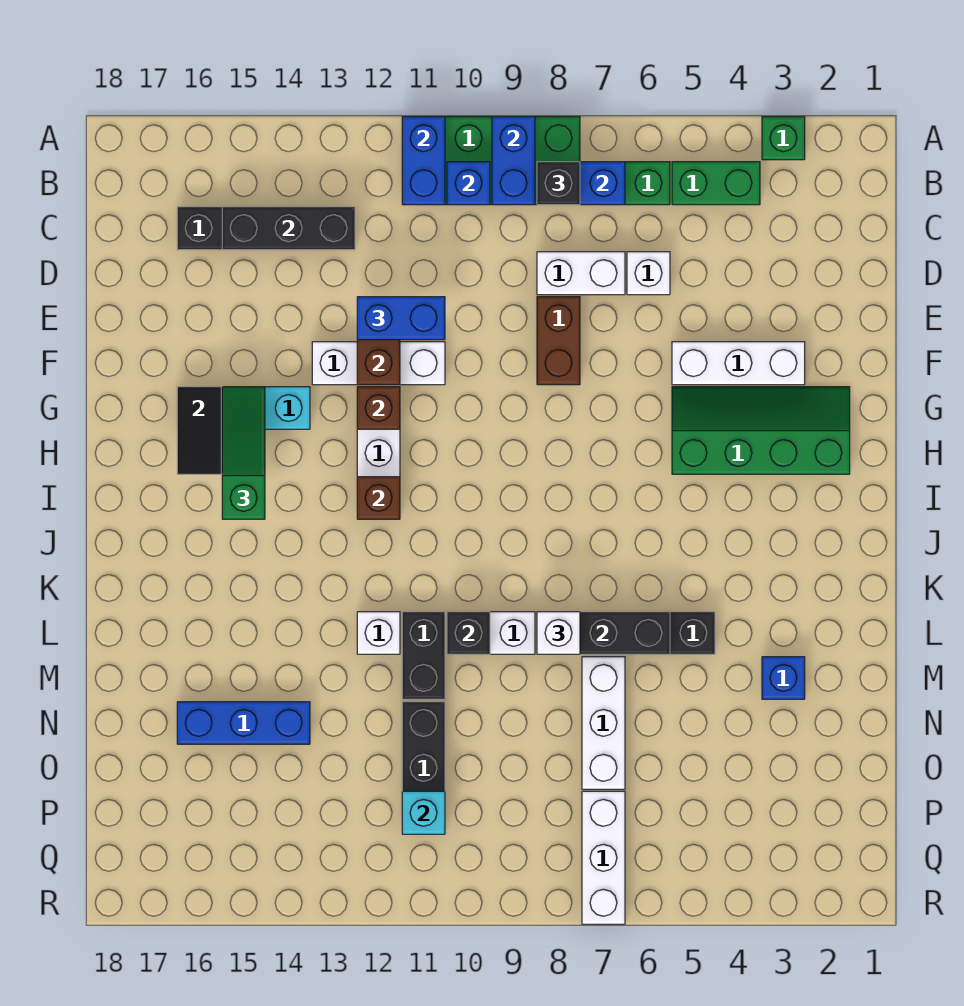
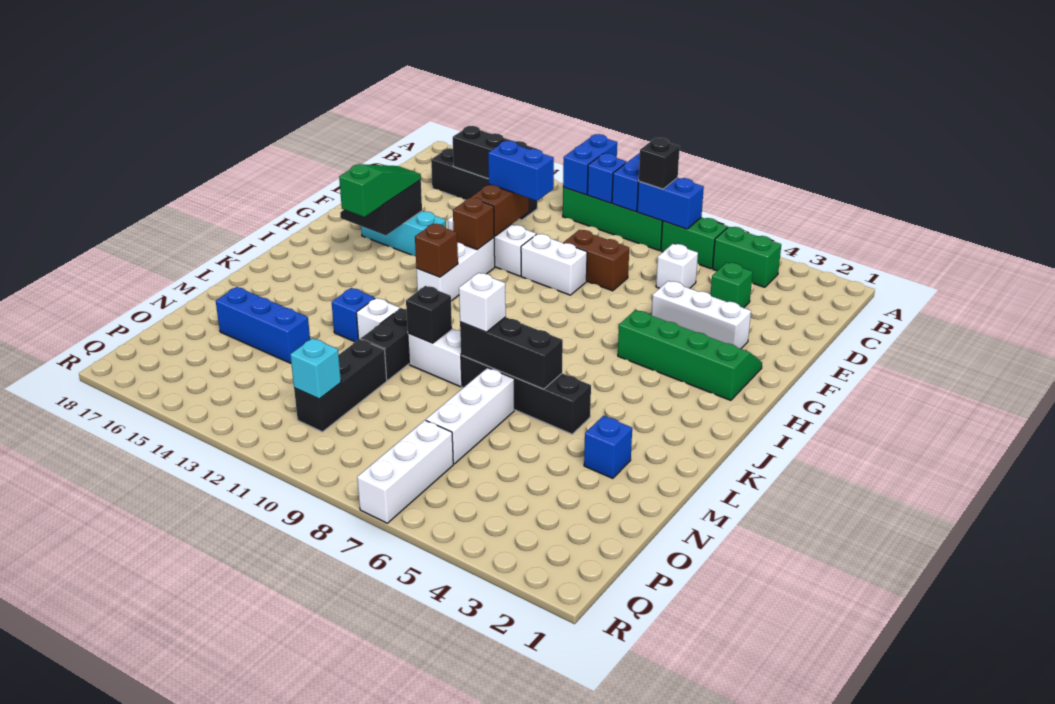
green brick A3 level 1 -> green brick D4 level 1
white brick D7:D8 level 1 -> white brick F9:F10 level 1
brown brick E8:F8 level 1 -> brown brick E8:E9 level 1
none -> blue brick L13 level 1

